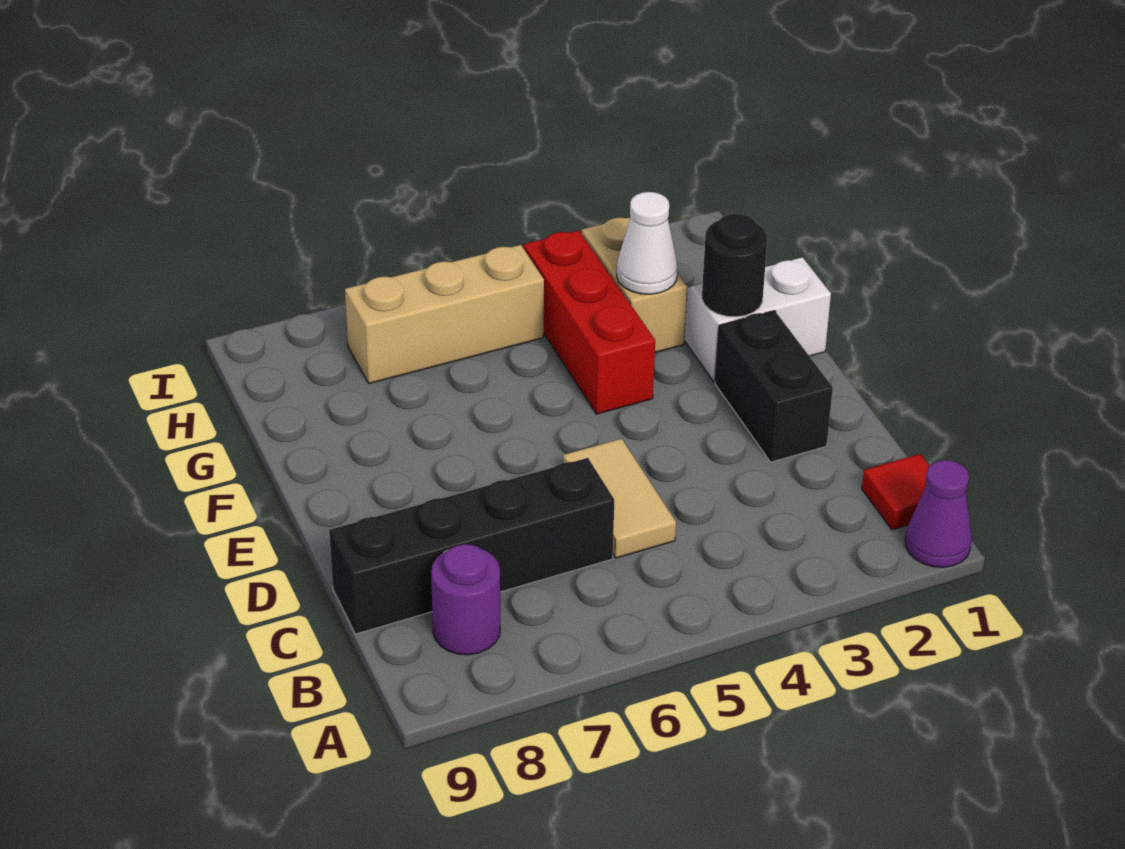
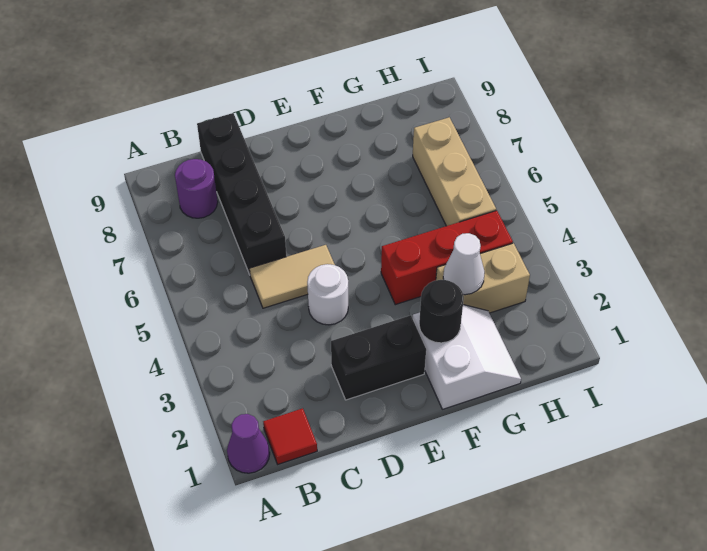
none -> white round brick D4 level 1

